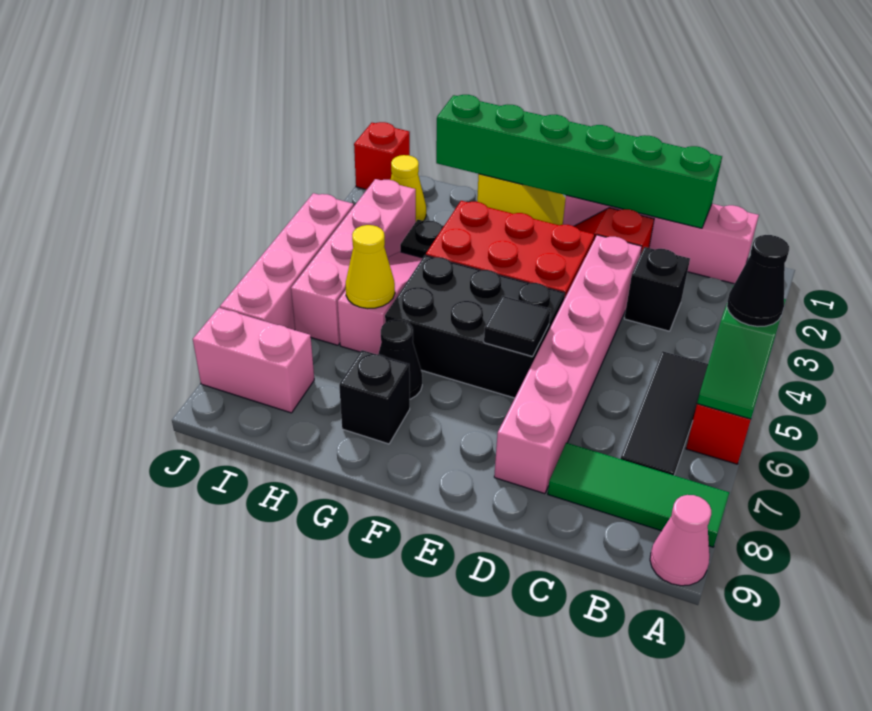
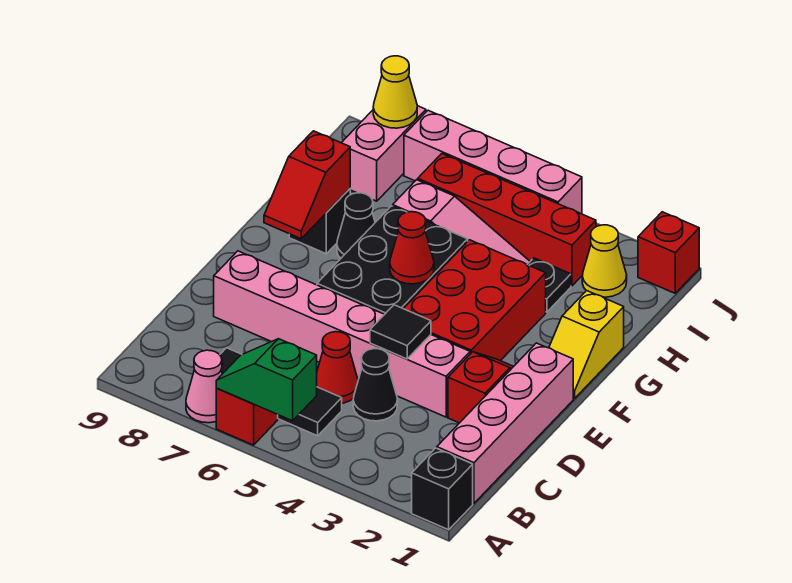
black cone A5 level 3 -> black cone C4 level 1
green tile A8:C8 level 1 -> none
pink cone A9 level 1 -> pink cone A7 level 1
green brick C1:H1 level 2 -> none
black brick C3 level 1 -> black brick A1 level 1
none -> red cone C5 level 1
black tile E6 level 2 -> black tile D4 level 2
none -> red cone F5 level 2
none -> red slope F8:G8 level 2 top G
yellow cone H6 level 2 -> yellow cone J8 level 2
pink brick I3:I6 level 1 -> red brick I3:I6 level 1

